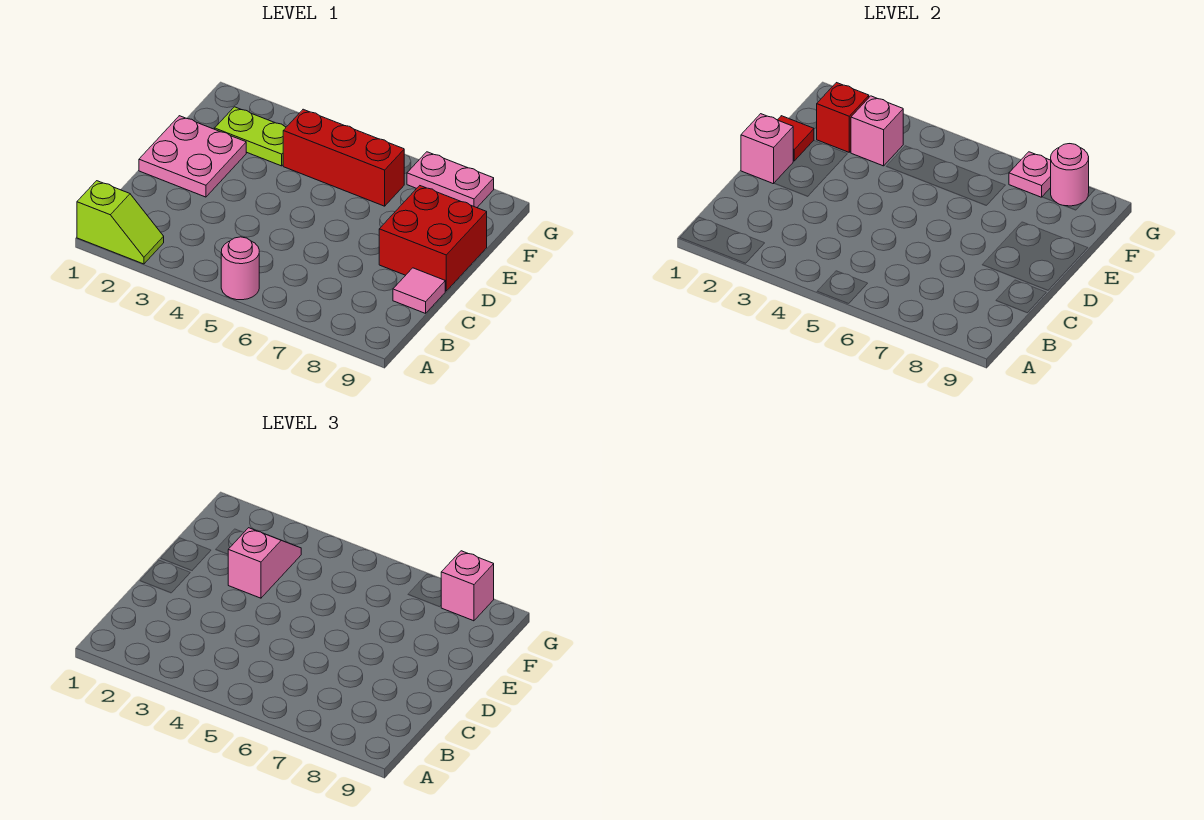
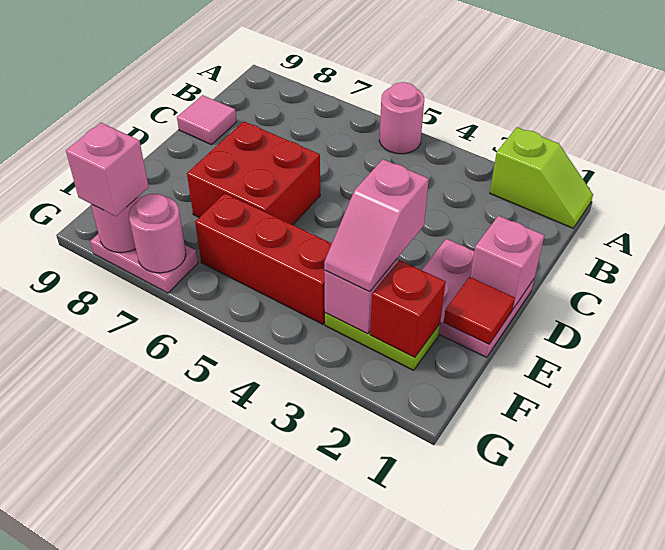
lime slope A1:A2 level 1 top 1 -> lime slope A1:A2 level 1 top 2
red brick D8:E9 level 1 -> red brick D6:E7 level 1
pink plate G7 level 2 -> pink round brick G7 level 2

